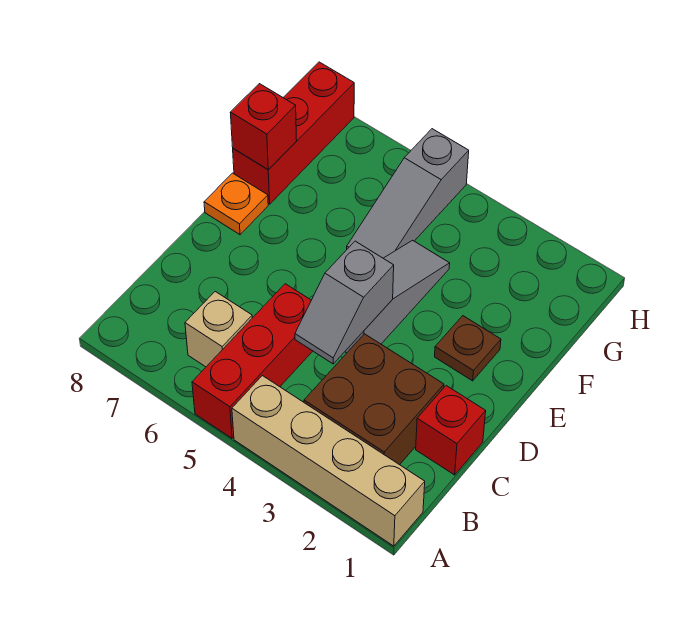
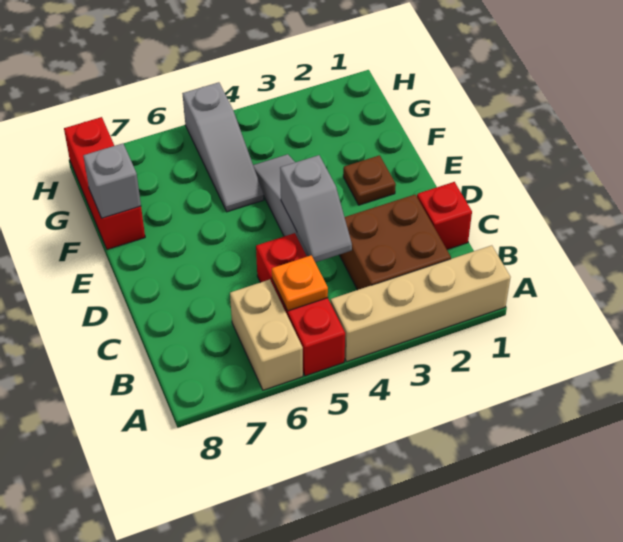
tan brick B6 level 1 -> tan brick A6:B6 level 1
orange plate E8 level 1 -> orange plate B5 level 2
red brick F8 level 2 -> grey brick F8 level 2

